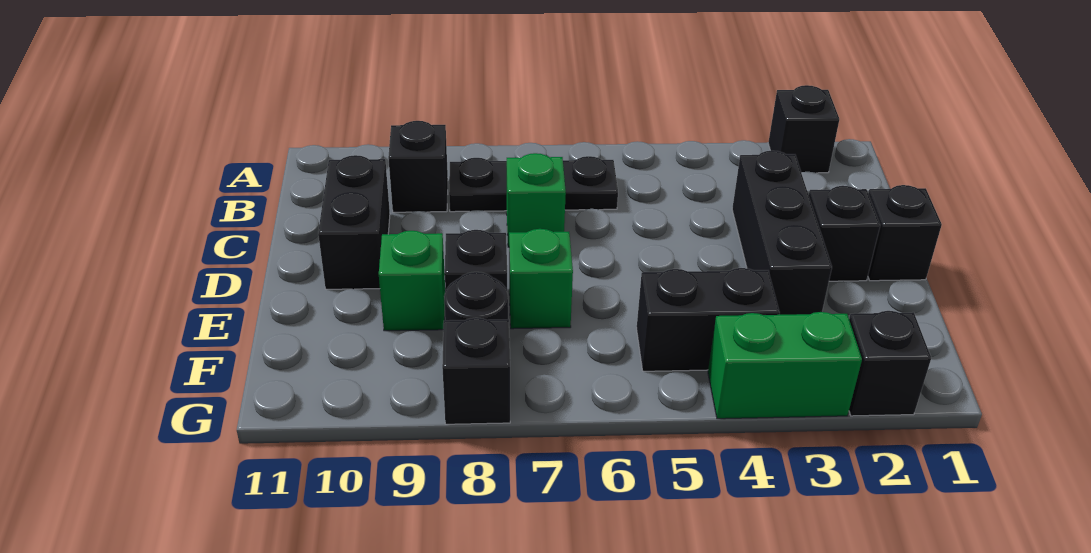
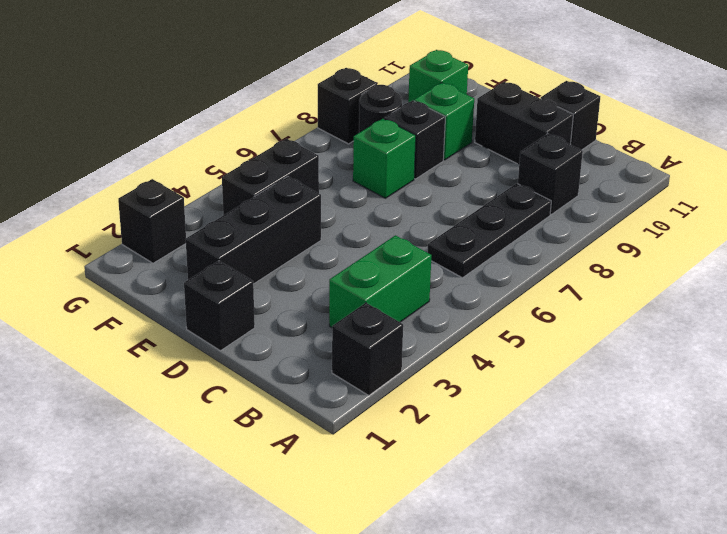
black brick C3:E3 level 1 -> black brick E2:E4 level 1
green brick C7 level 1 -> green brick F10 level 1
black brick D2 level 1 -> black brick C11 level 1
green brick G3:G4 level 1 -> green brick B3:B4 level 1

